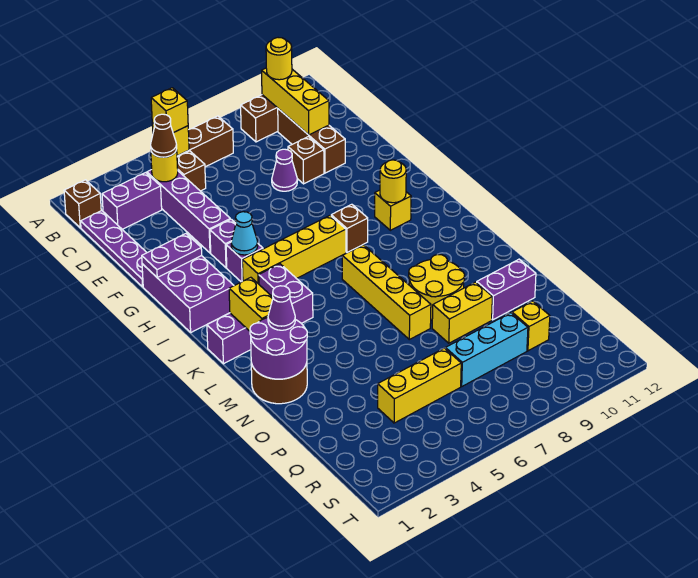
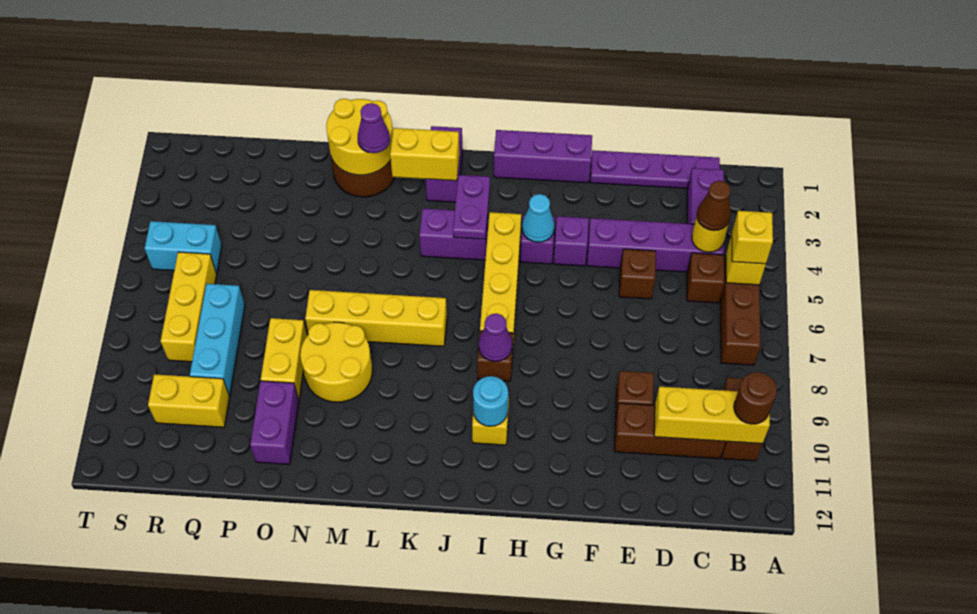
brown brick B1 level 1 -> brown brick E5 level 1
yellow round brick B10 level 3 -> brown round brick B10 level 3
purple cone E8 level 1 -> purple cone I8 level 2
purple brick G1:I2 level 1 -> purple brick G1:I1 level 1
purple plate G1:G2 level 2 -> purple plate J3:J4 level 2
yellow round brick I10 level 2 -> cyan round brick I10 level 2
purple round brick M1:N2 level 2 -> yellow round brick M1:N2 level 2
yellow brick Q4:Q6 level 1 -> yellow brick R6:R8 level 1
yellow brick Q10 level 1 -> yellow brick Q10:R10 level 1
none -> cyan brick R5:S5 level 1

